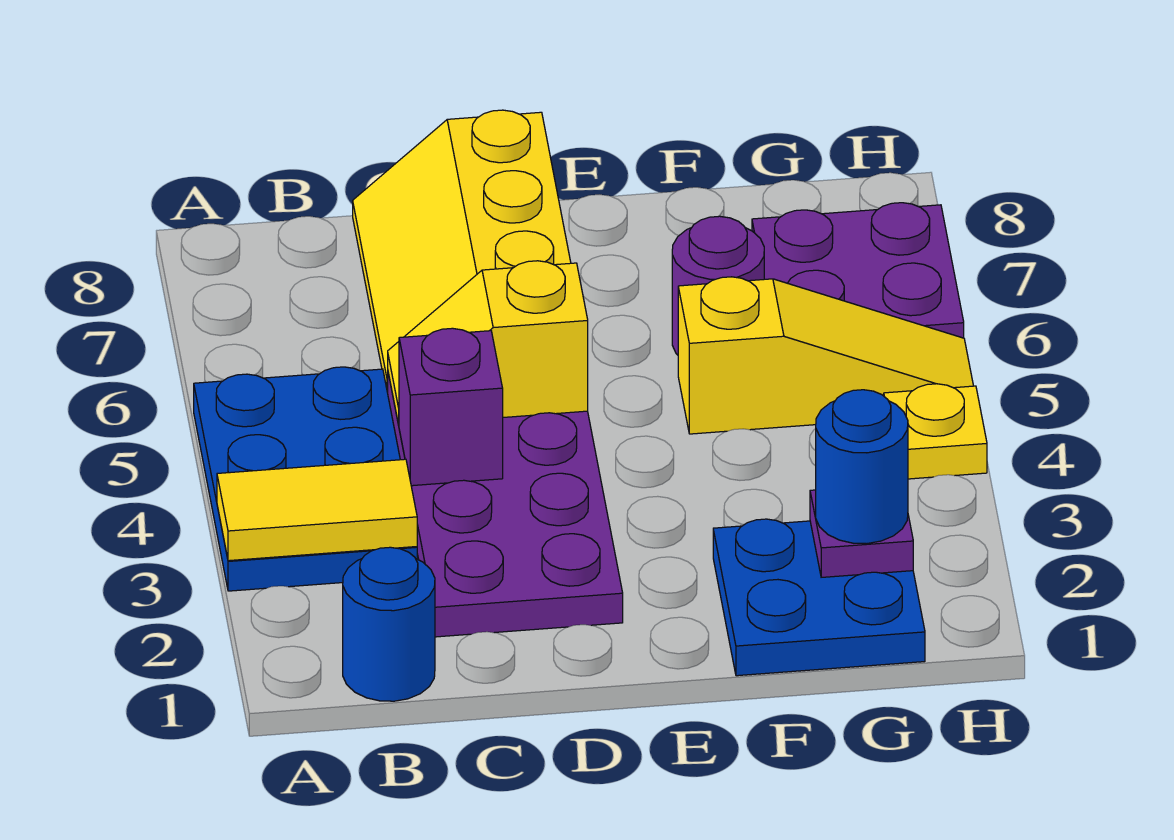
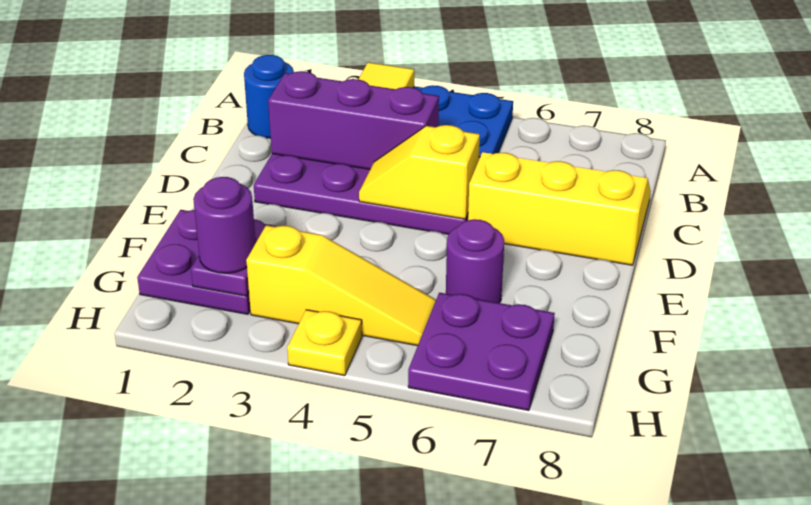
purple brick C4 level 2 -> purple brick C2:C4 level 2
yellow slope C5:D5 level 2 top D -> yellow slope D4:D5 level 2 top 5
blue plate F1:G2 level 1 -> purple plate F1:G2 level 1
yellow slope F5:H5 level 1 top F -> yellow slope G3:G5 level 1 top 3
blue round brick G2 level 3 -> purple round brick G2 level 3

